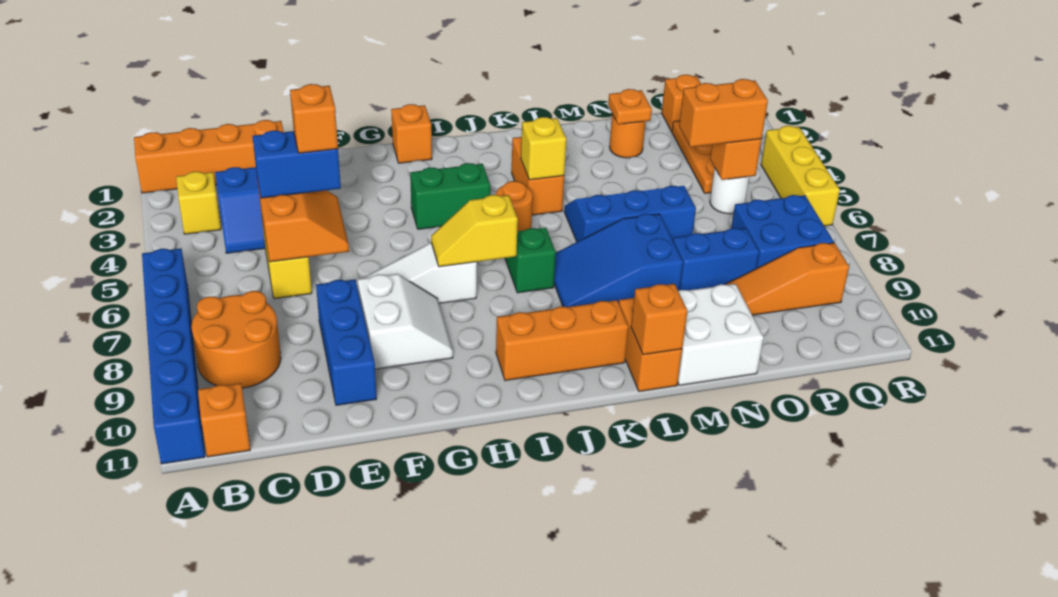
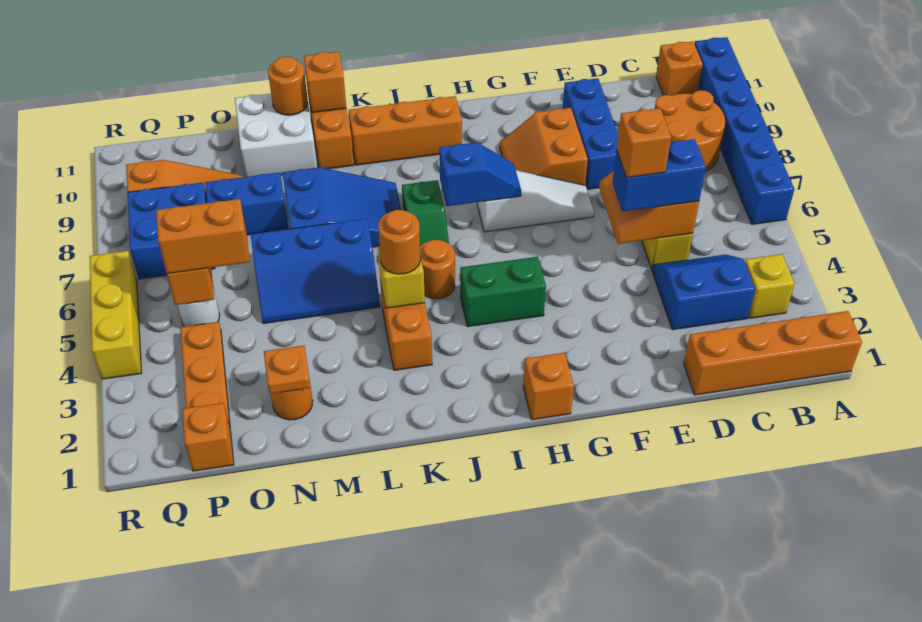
white slope F8:G9 level 1 top F -> orange slope F8:G9 level 1 top F
yellow slope H7:I7 level 2 top I -> blue slope H7:I7 level 2 top I
none -> orange round brick K4 level 3
none -> orange round brick M11 level 2

